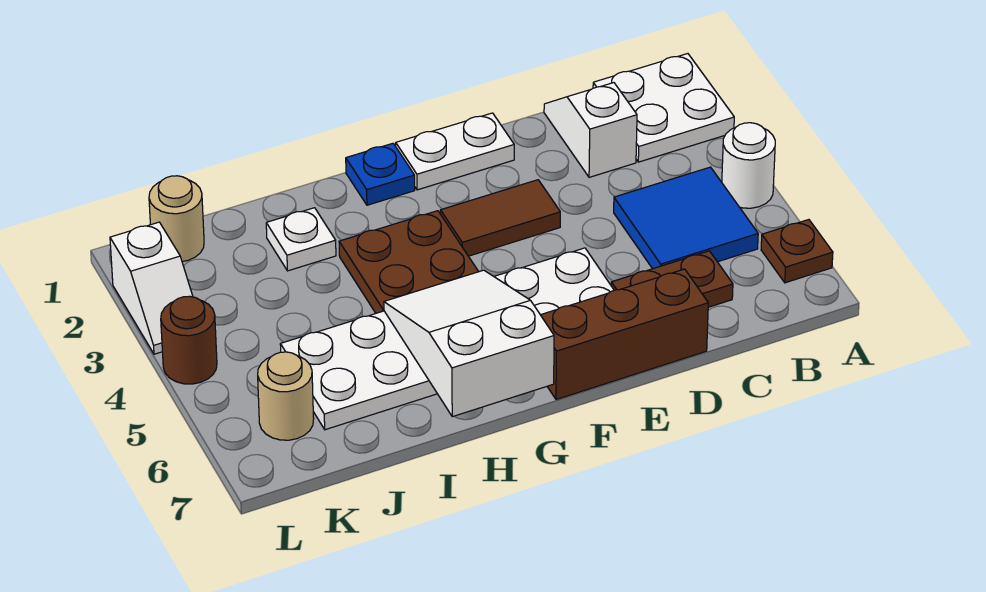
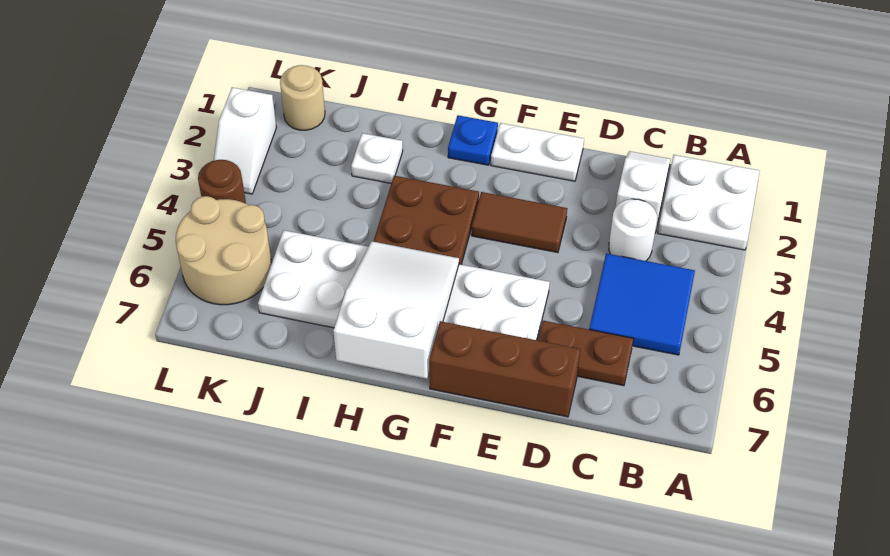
white round brick A4 level 1 -> white round brick C3 level 1
brown plate A6 level 1 -> none
tan round brick K6 level 1 -> tan round brick K5:L6 level 1

